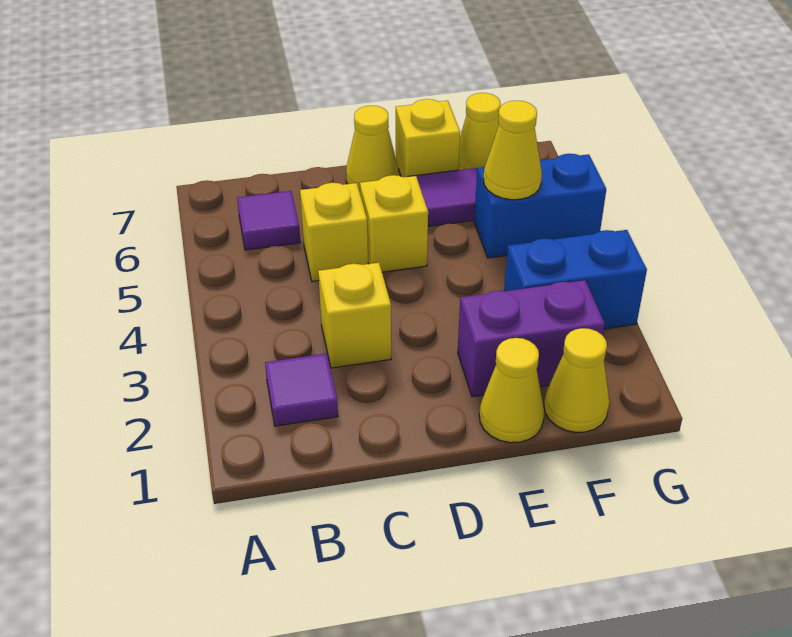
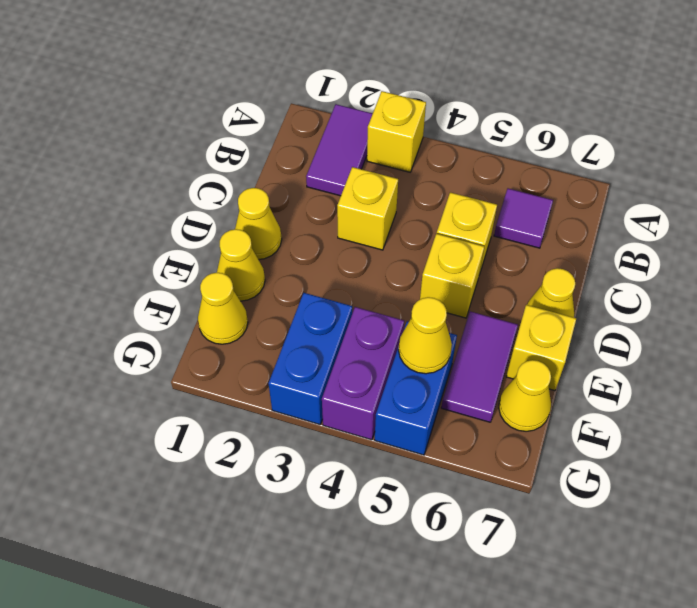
none -> yellow brick A3 level 1
purple tile B2 level 1 -> purple tile A2:B2 level 1
none -> yellow cone D1 level 1
purple brick E2:F2 level 1 -> purple brick F4:G4 level 1

